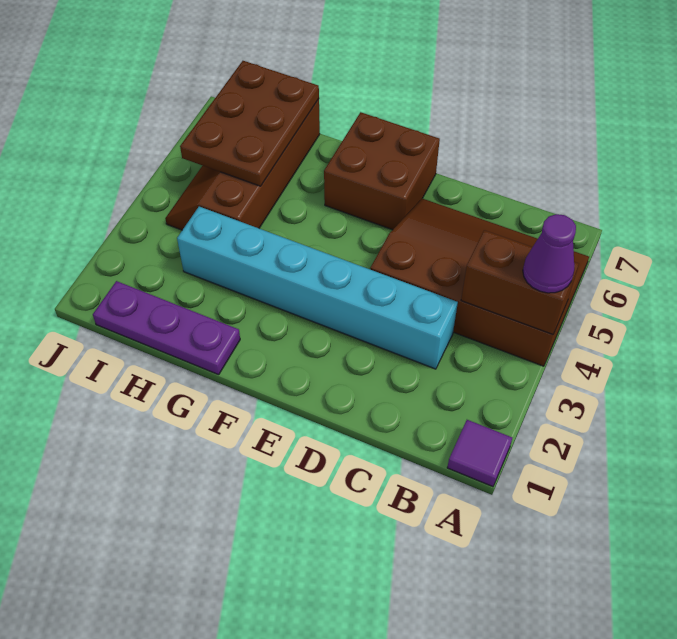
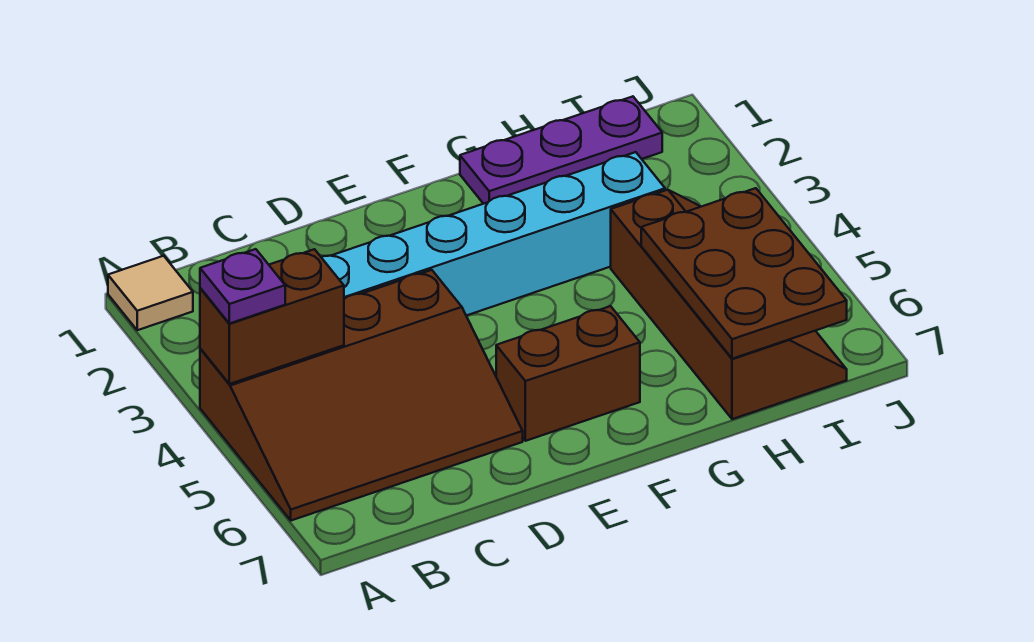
purple tile A1 level 1 -> tan tile A1 level 1
purple cone A4 level 3 -> purple plate A4 level 3
brown brick E6:F7 level 1 -> brown brick E6:F6 level 1

